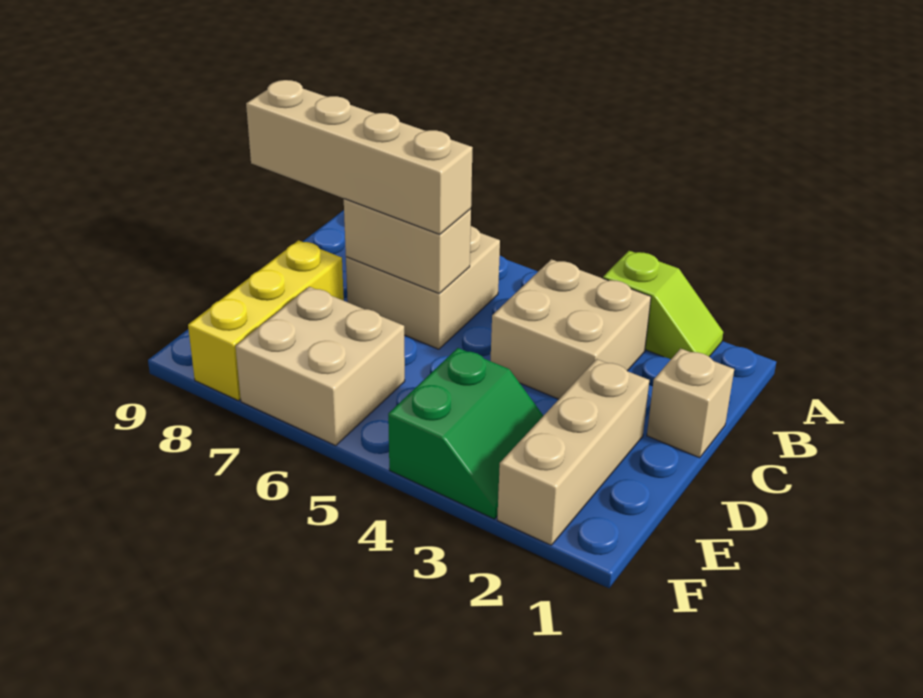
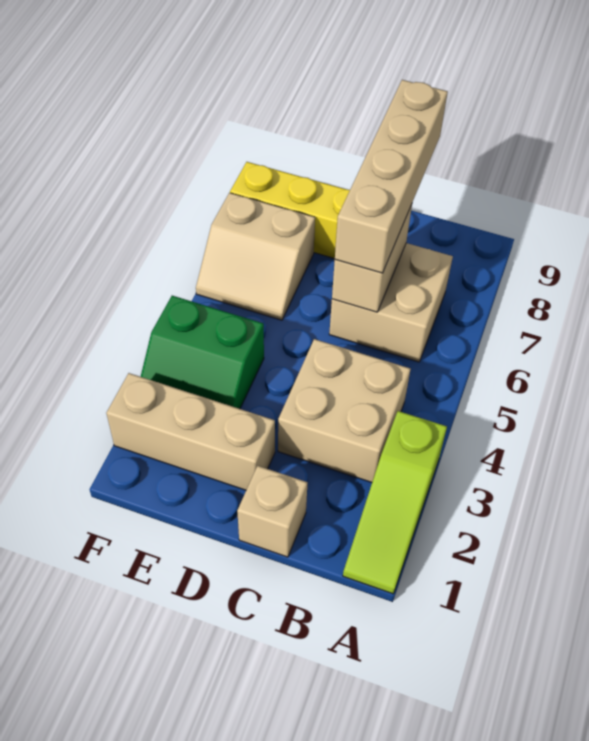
lime slope A2:A3 level 1 top 3 -> lime slope A1:A3 level 1 top 3
tan brick E6:F7 level 1 -> tan slope E6:F7 level 1 top 7

